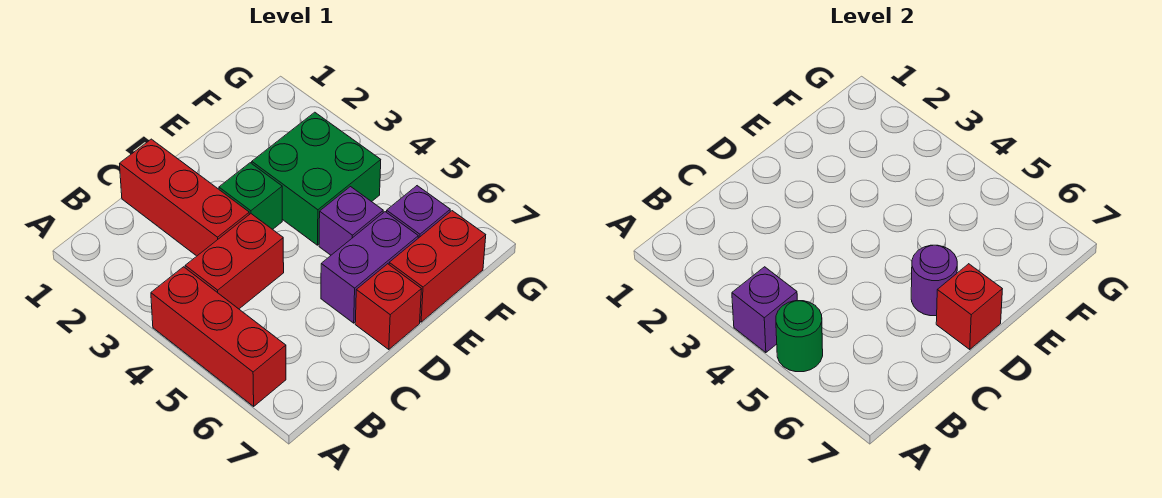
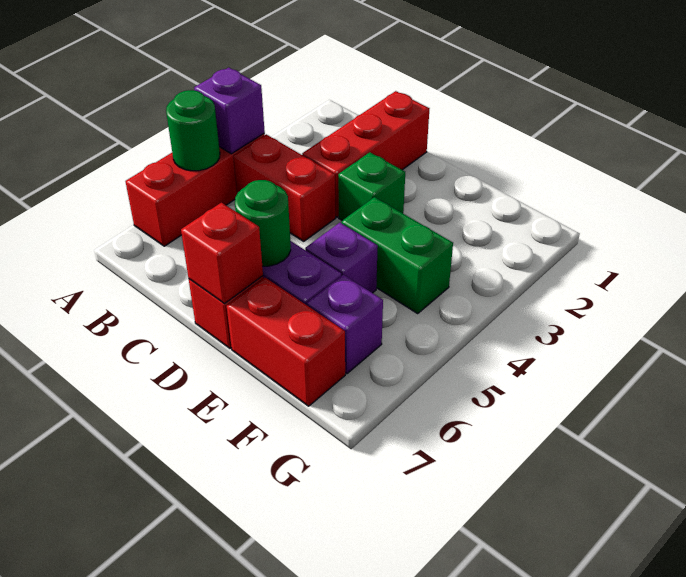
purple round brick D6 level 2 -> green round brick D6 level 2
green brick E3:F4 level 1 -> green brick E4:F4 level 1

